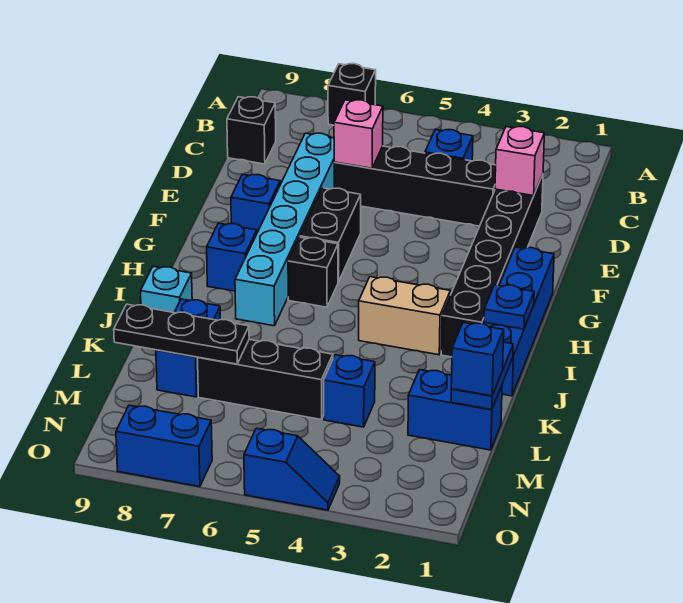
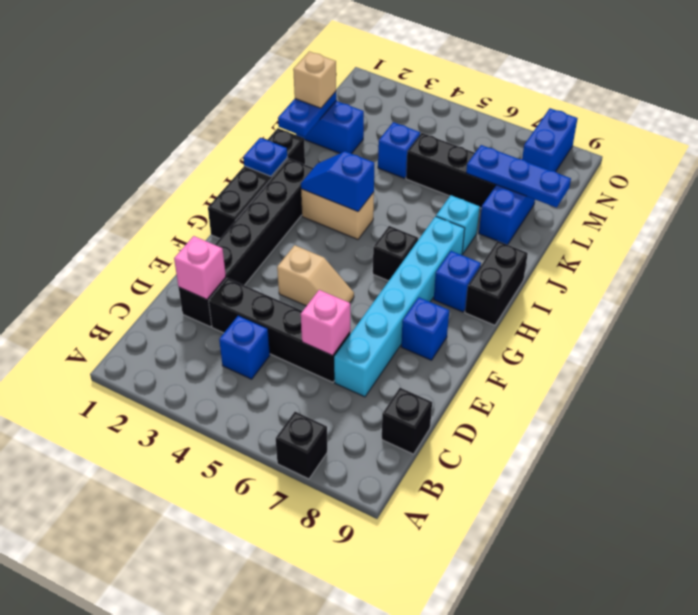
none -> tan slope F4:F5 level 1 top 4
black brick F6:G6 level 1 -> black brick H9:I9 level 1
blue brick G1:J1 level 1 -> black brick G1:J1 level 1
cyan brick J9 level 1 -> cyan brick J7 level 1
blue brick L1 level 3 -> tan brick L1 level 3
black plate L7:L9 level 2 -> blue plate L7:L9 level 2
blue slope O4:O5 level 1 top 5 -> blue slope I3:I4 level 2 top 4
blue brick O7:O8 level 1 -> blue brick N8:O8 level 1

